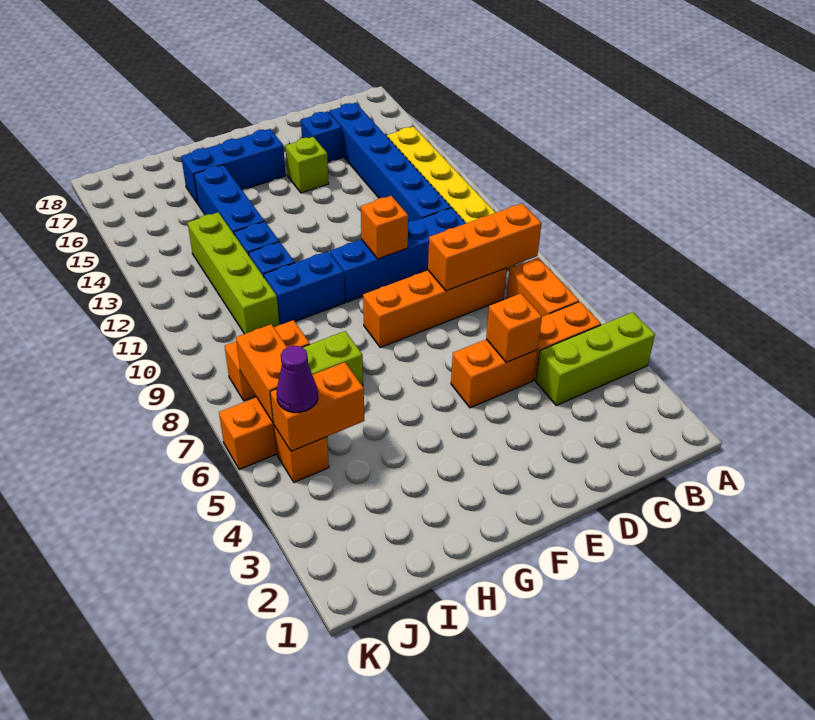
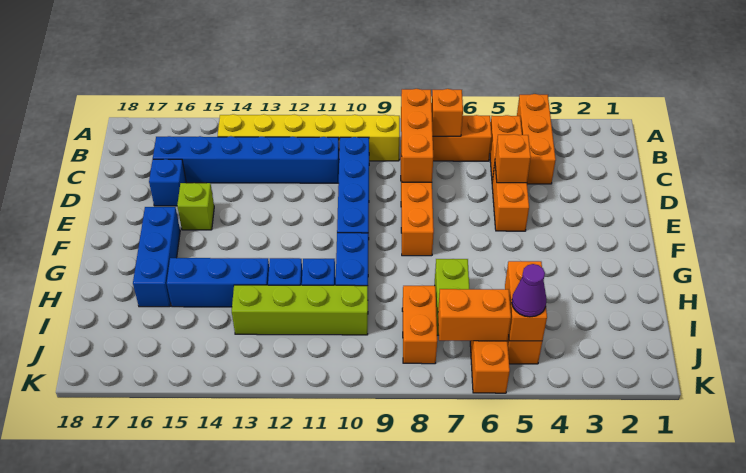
lime brick A4:C4 level 1 -> orange brick A4:C4 level 1
orange brick E10 level 2 -> orange brick B7 level 2

